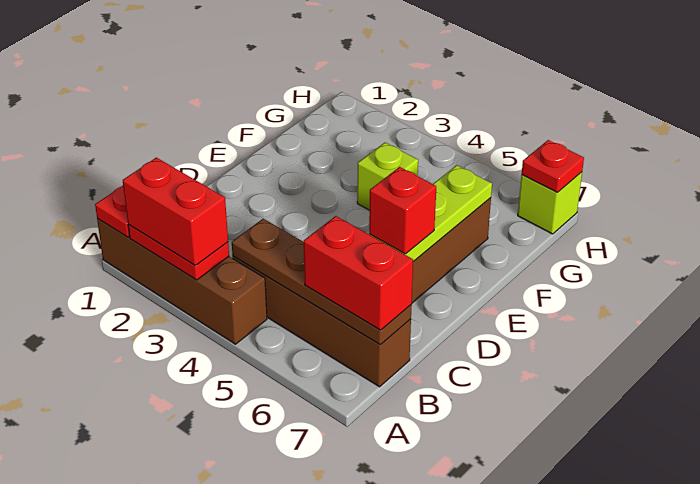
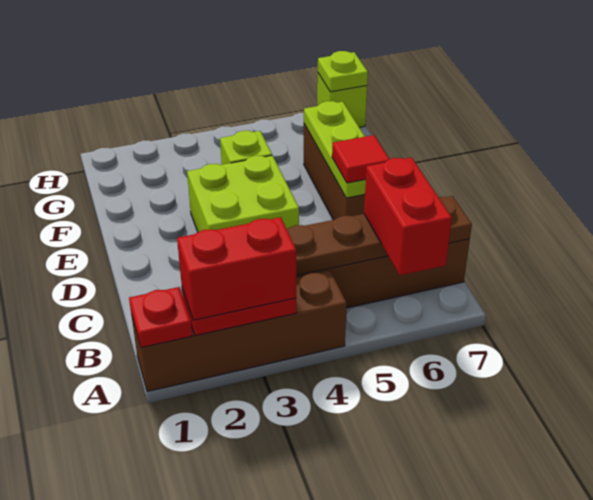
red brick B6:B7 level 3 -> red brick A6:B6 level 3
none -> lime brick D3:E4 level 1
red brick D6 level 3 -> red tile D6 level 3
red plate H7 level 2 -> lime plate H7 level 2

